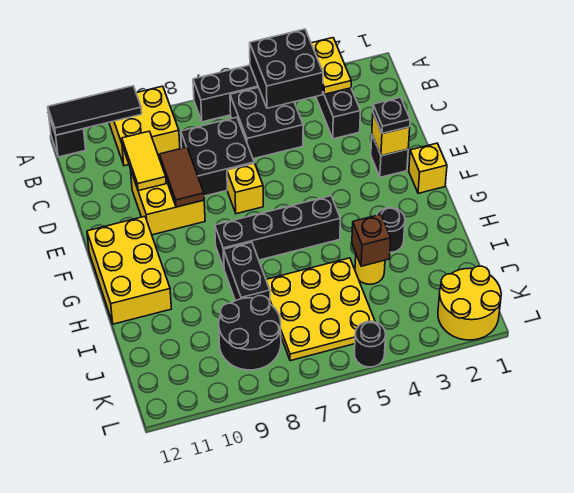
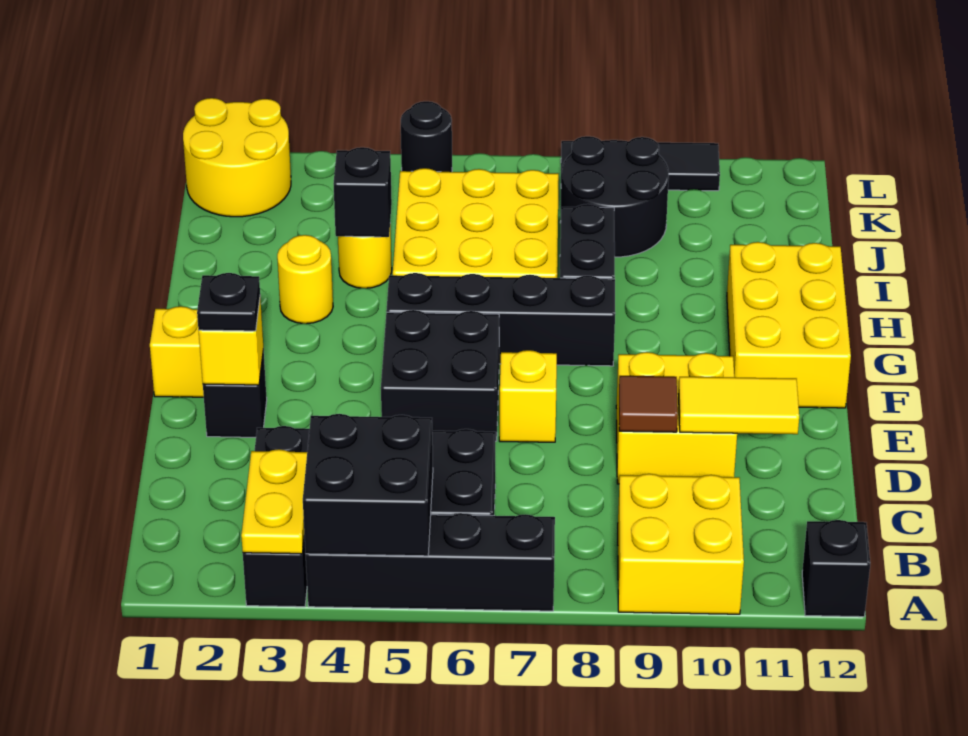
black tile A10:A12 level 2 -> black tile L8:L10 level 1
black brick C7:D8 level 1 -> black brick E5:F6 level 1
yellow tile C10:D10 level 2 -> yellow tile D10:D11 level 2
brown tile D9:E9 level 2 -> brown tile D9 level 2
black round brick H3 level 1 -> yellow round brick H3 level 1
brown brick I4 level 2 -> black brick I4 level 2

